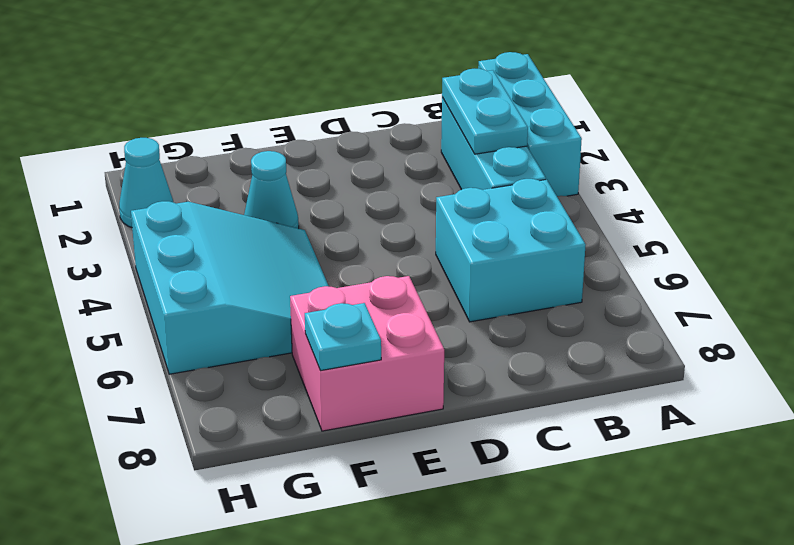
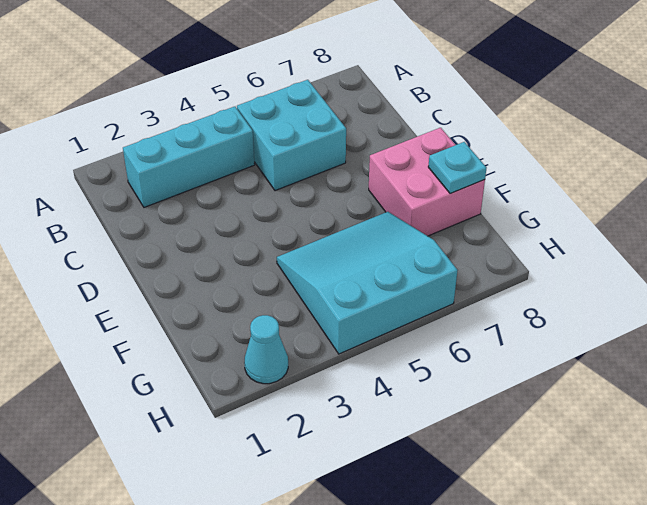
cyan brick A1:A3 level 1 -> none
cyan plate B2:B3 level 2 -> none
cyan cone F3 level 1 -> none

